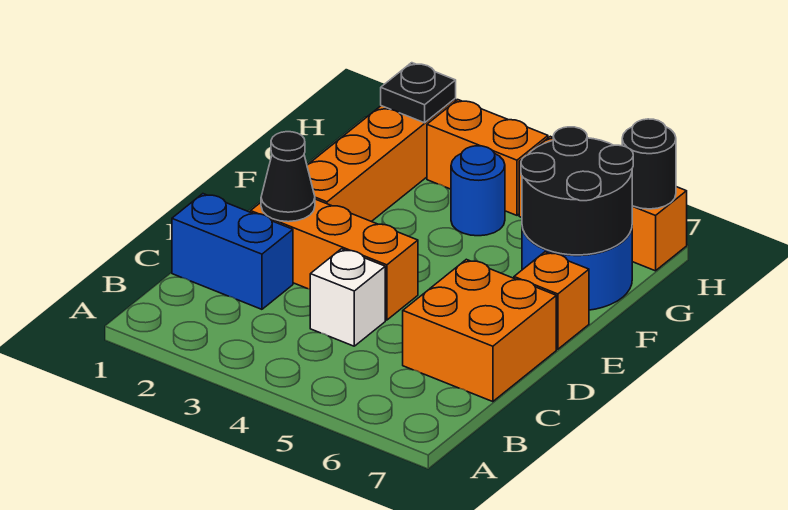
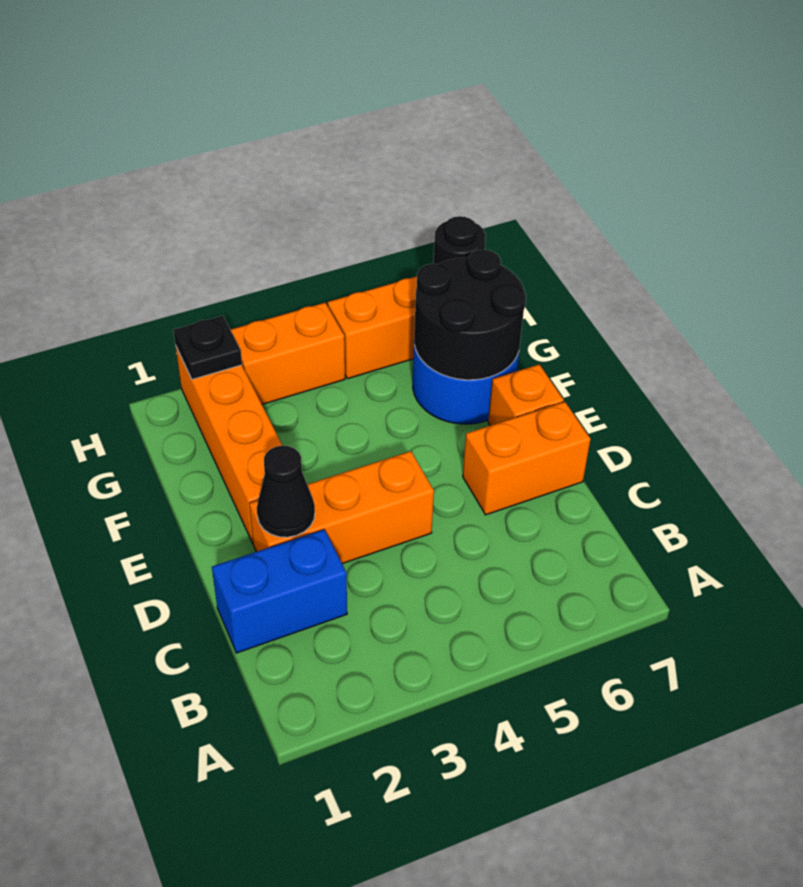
white brick C4 level 1 -> none
orange brick C6:D7 level 1 -> orange brick D6:D7 level 1
blue round brick G4 level 1 -> none

